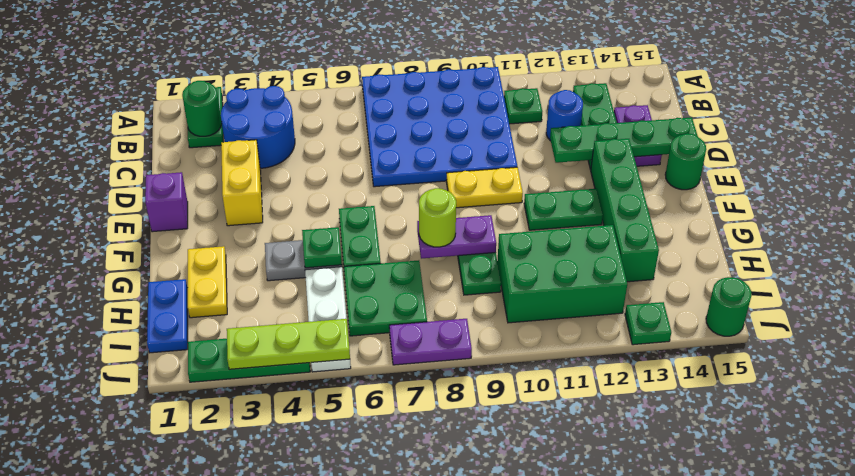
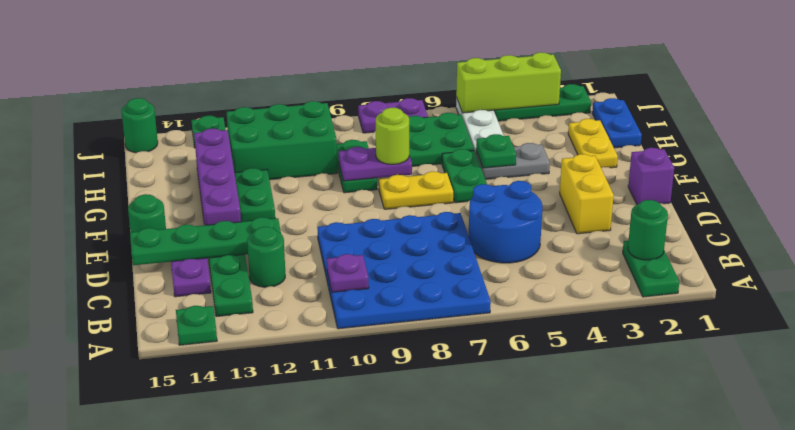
blue round brick B3:C4 level 1 -> blue round brick C5:D6 level 1
none -> purple plate B10 level 2
green plate B11 level 1 -> green plate A14 level 1
blue round brick C12 level 1 -> green round brick C12 level 1
yellow plate E9:E10 level 1 -> yellow plate F7:F8 level 1
green brick E13:H13 level 1 -> purple brick E13:H13 level 1
green plate F11:F12 level 1 -> green plate F12:G12 level 1
lime plate J3:J5 level 2 -> lime brick J3:J5 level 2

